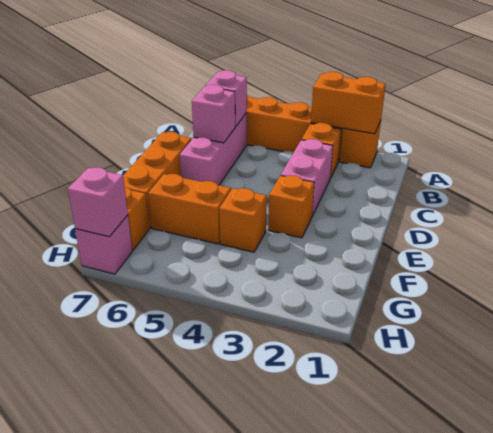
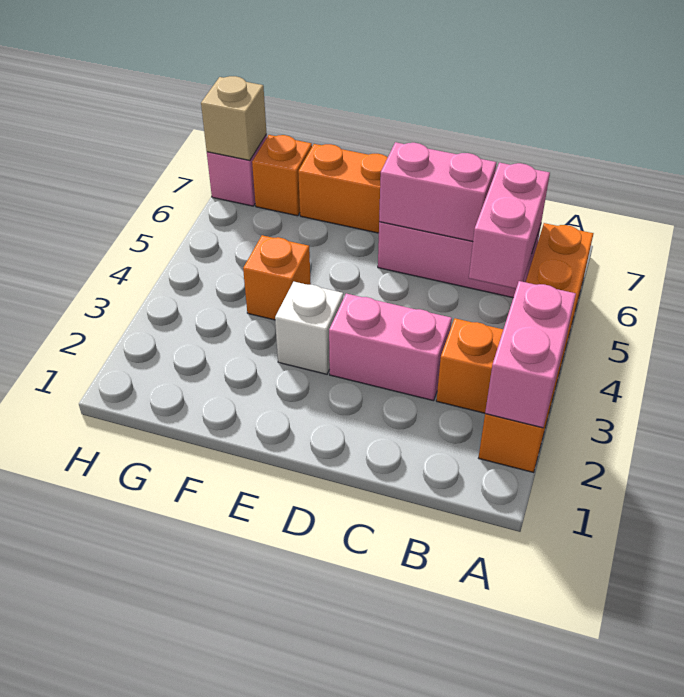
orange brick A2:A3 level 2 -> pink brick A2:A3 level 2
pink brick B6 level 2 -> pink brick B5:B6 level 2
pink brick C6 level 2 -> pink brick C6:D6 level 2
orange brick E3 level 1 -> white brick E3 level 1
orange brick F5:F6 level 1 -> none
pink brick H7 level 2 -> tan brick H7 level 2

